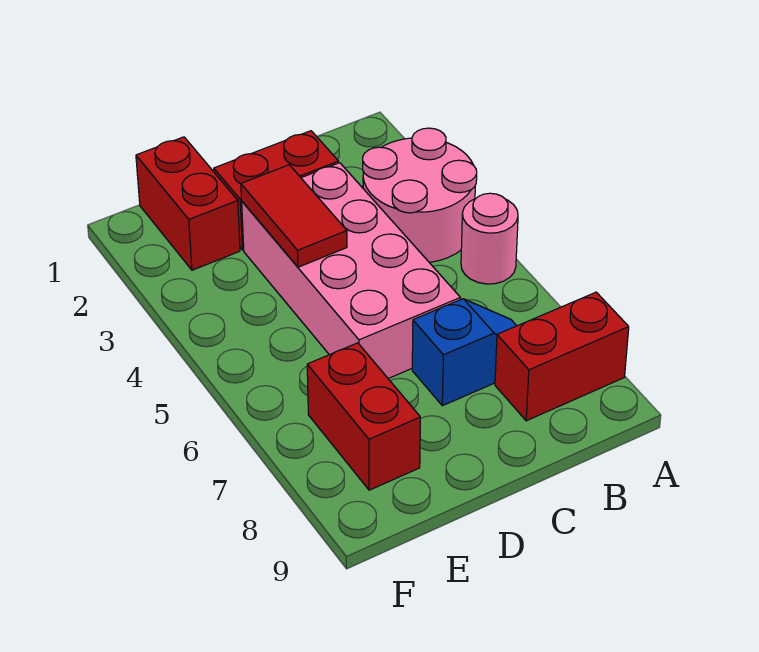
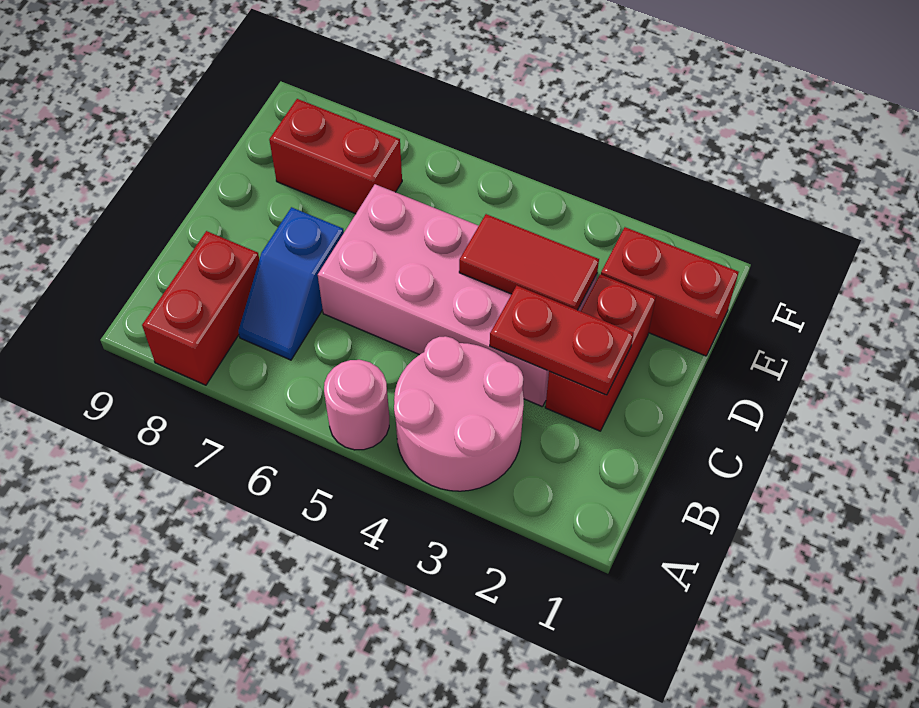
none -> red plate C2:C3 level 2

